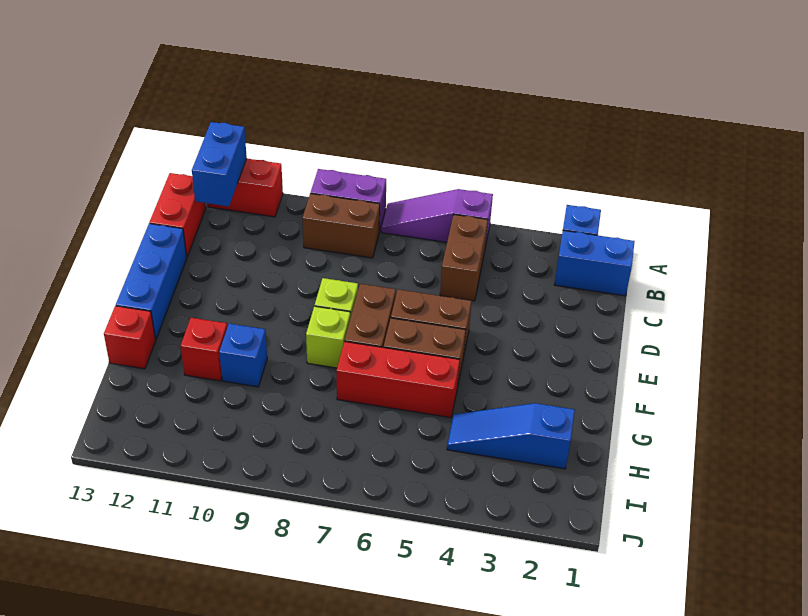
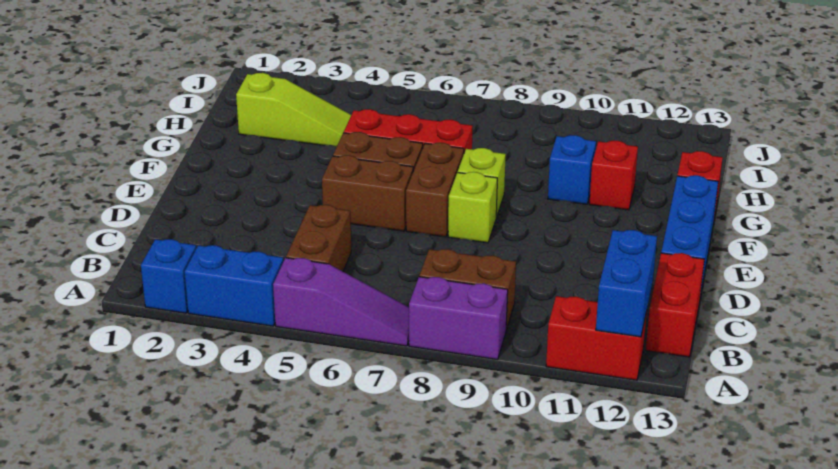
blue brick B1:B2 level 1 -> blue brick A3:A4 level 1
blue slope H2:H4 level 1 top 2 -> lime slope H2:H4 level 1 top 2

